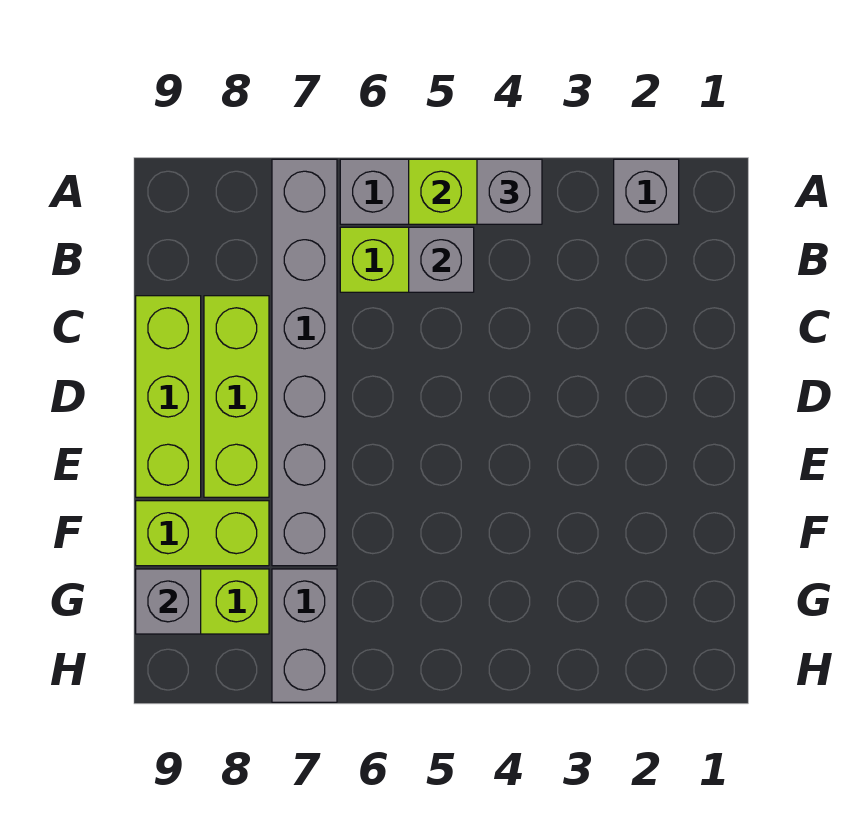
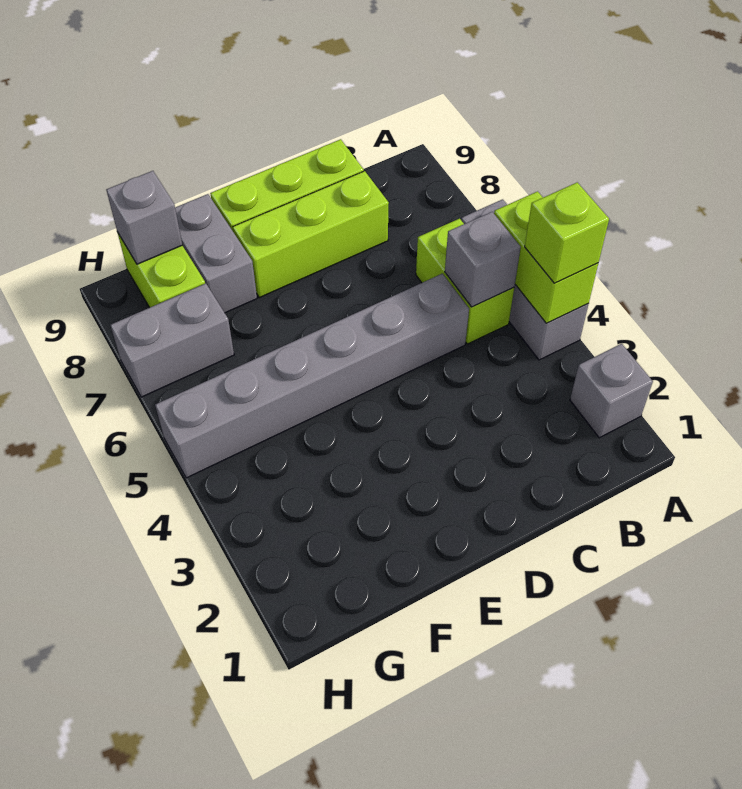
grey brick A4 level 3 -> lime brick A4 level 3
grey brick A7:F7 level 1 -> grey brick C5:H5 level 1
lime brick F8:F9 level 1 -> grey brick F8:F9 level 1

